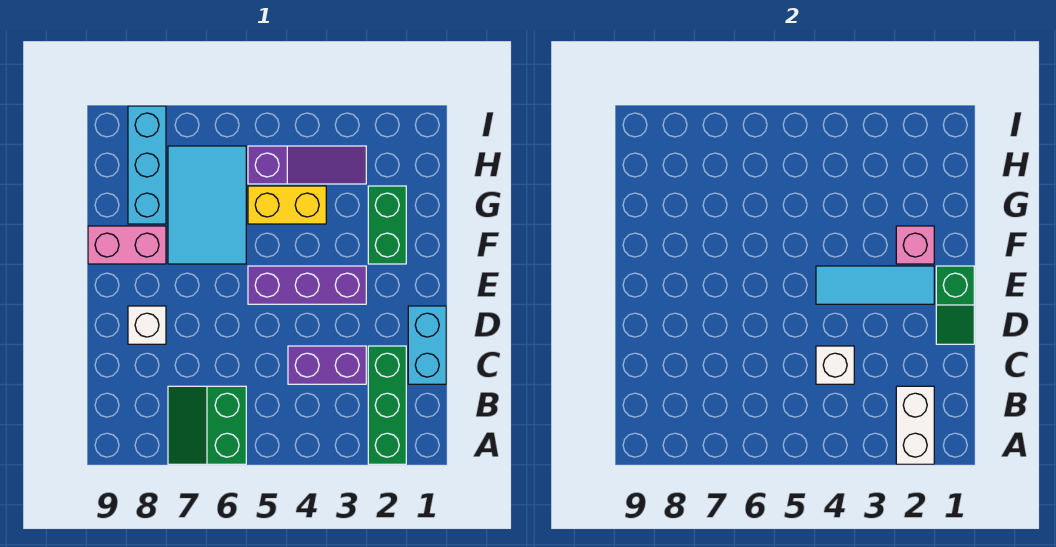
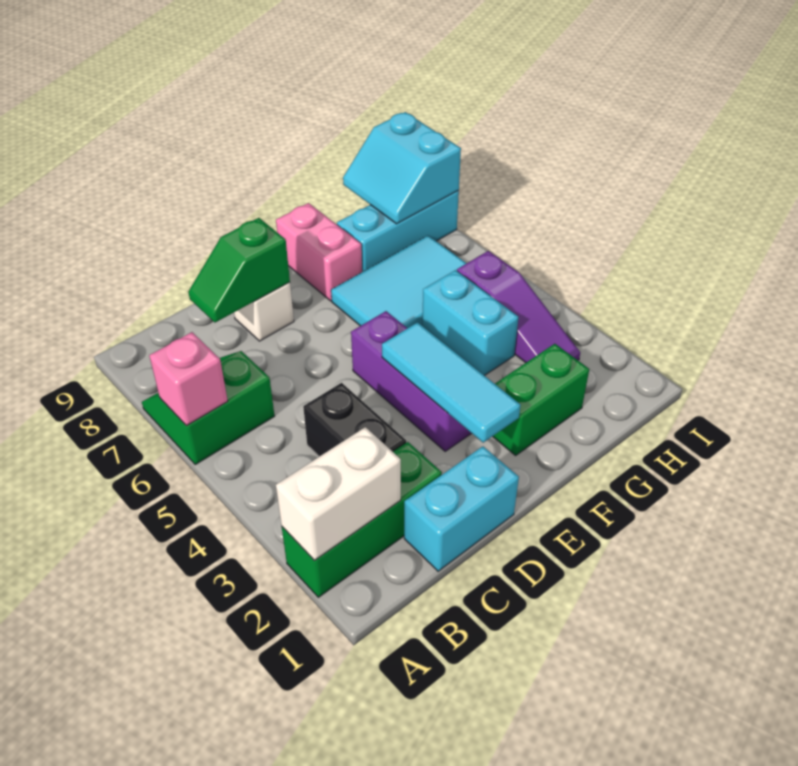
purple brick C3:C4 level 1 -> black brick C3:C4 level 1
white brick C4 level 2 -> none
green slope D1:E1 level 2 top E -> green slope C8:D8 level 2 top D
pink brick F2 level 2 -> pink brick A6 level 2
yellow brick G4:G5 level 1 -> cyan brick G4:G5 level 1
none -> cyan slope H8:I9 level 2 top I

